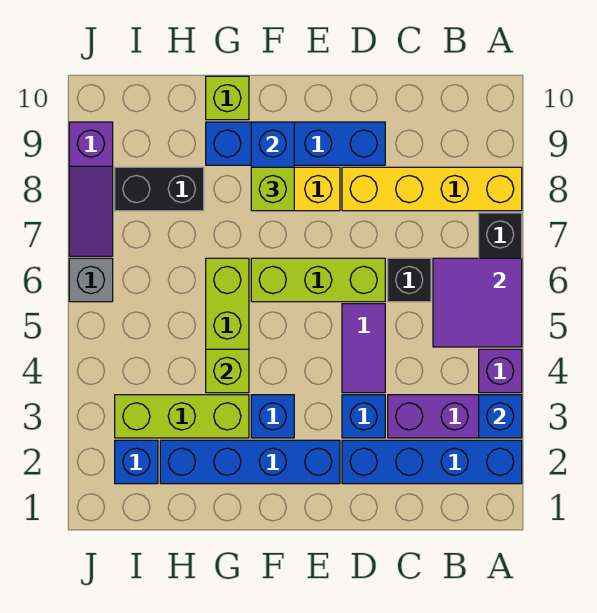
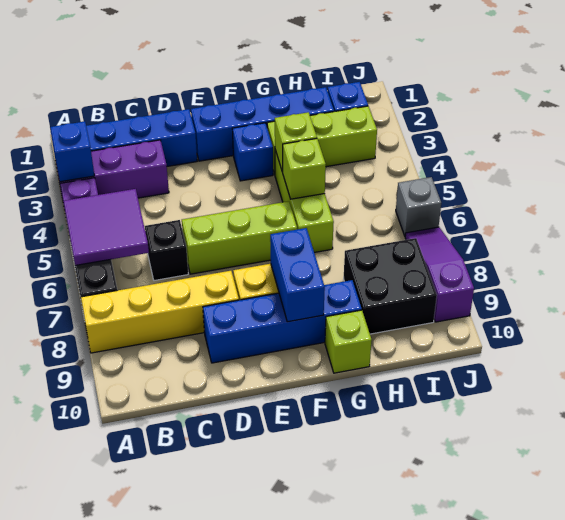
blue brick D3 level 1 -> none
purple tile D4:D5 level 1 -> none
lime brick F8 level 3 -> lime brick G5 level 2
black brick H8:I8 level 1 -> black brick H8:I9 level 1

